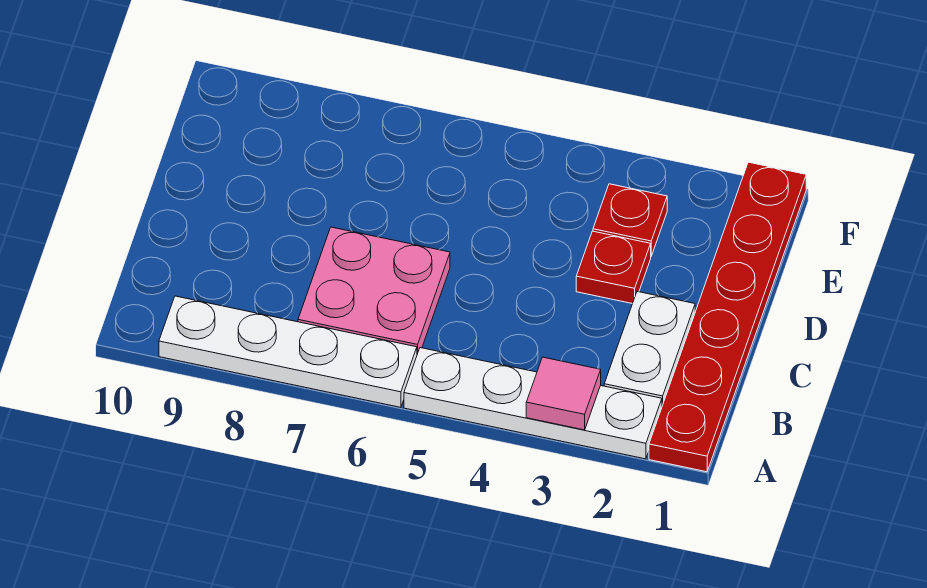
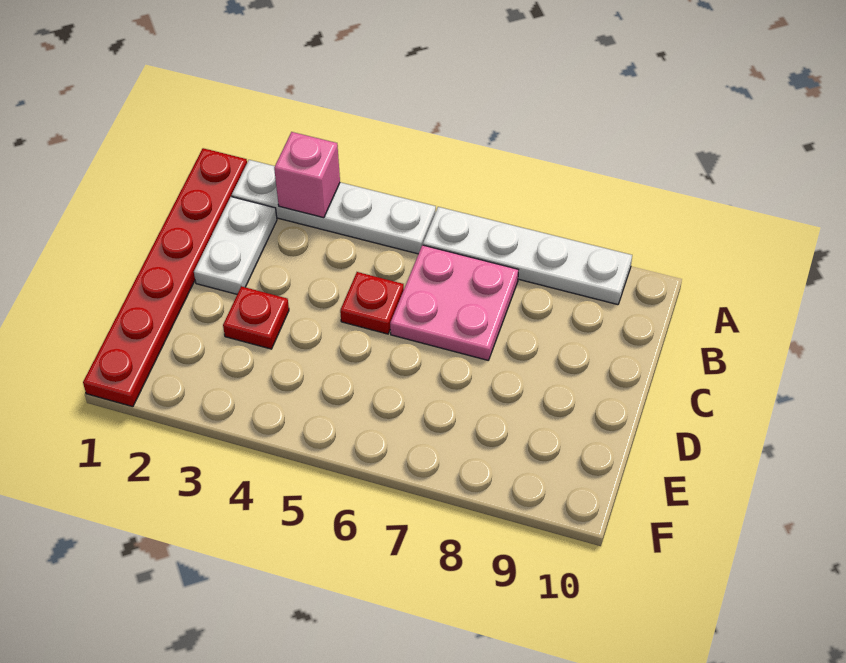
pink tile A3 level 2 -> pink brick A3 level 2
red plate E3 level 1 -> red plate C5 level 1

